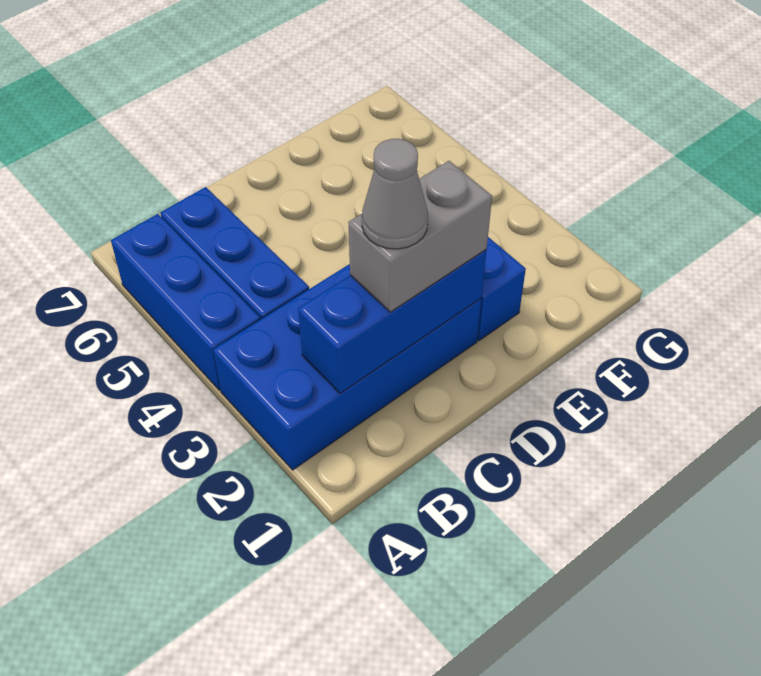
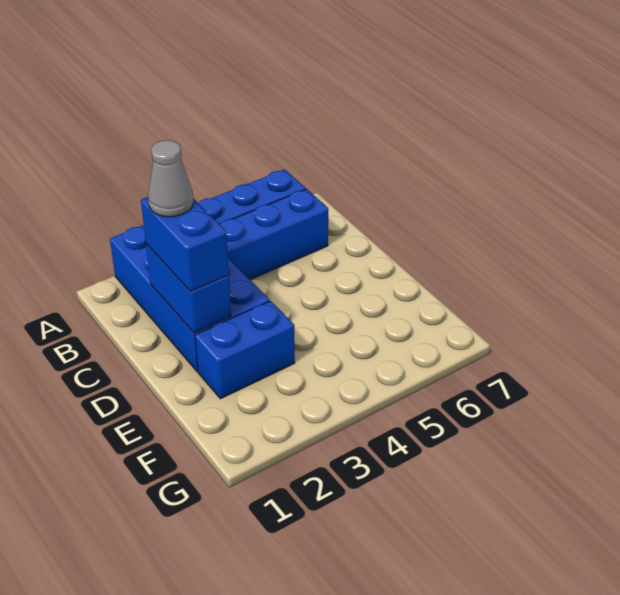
blue brick B2:D2 level 2 -> blue brick C2:D2 level 2
grey brick C2:D2 level 3 -> blue brick C2:D2 level 3

